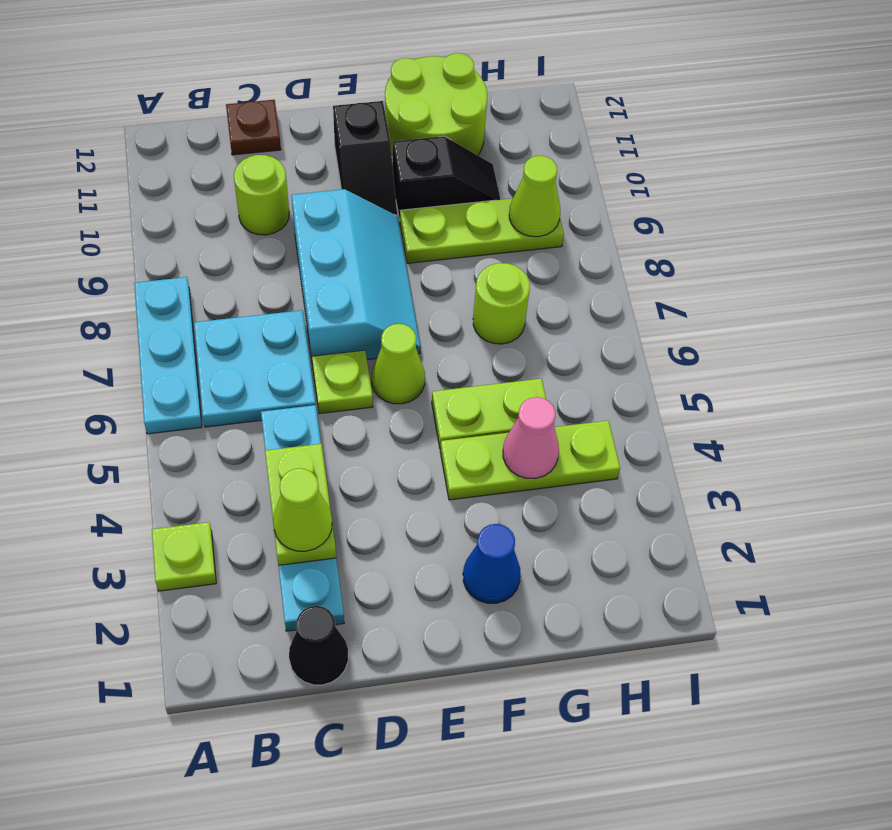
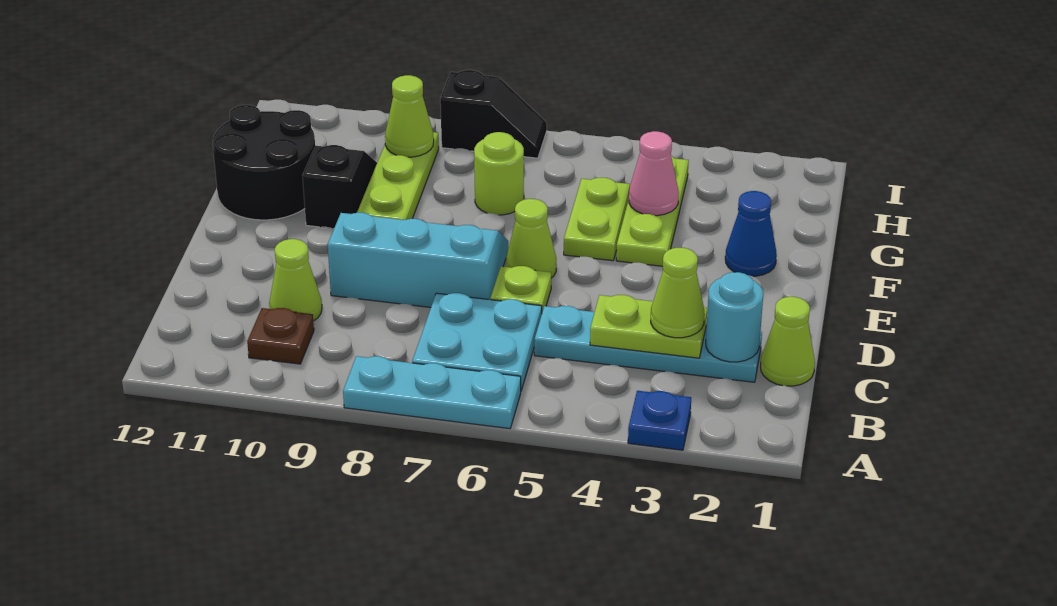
lime plate A3 level 1 -> blue plate A3 level 1
black cone C1 level 1 -> lime cone C1 level 1
none -> cyan round brick C2 level 2
lime round brick C10 level 1 -> lime cone C10 level 1
brown plate C12 level 1 -> brown plate B10 level 1
black slope E10:E11 level 1 top 11 -> black slope I7:I8 level 1 top 8
lime round brick F11:G12 level 1 -> black round brick F11:G12 level 1

